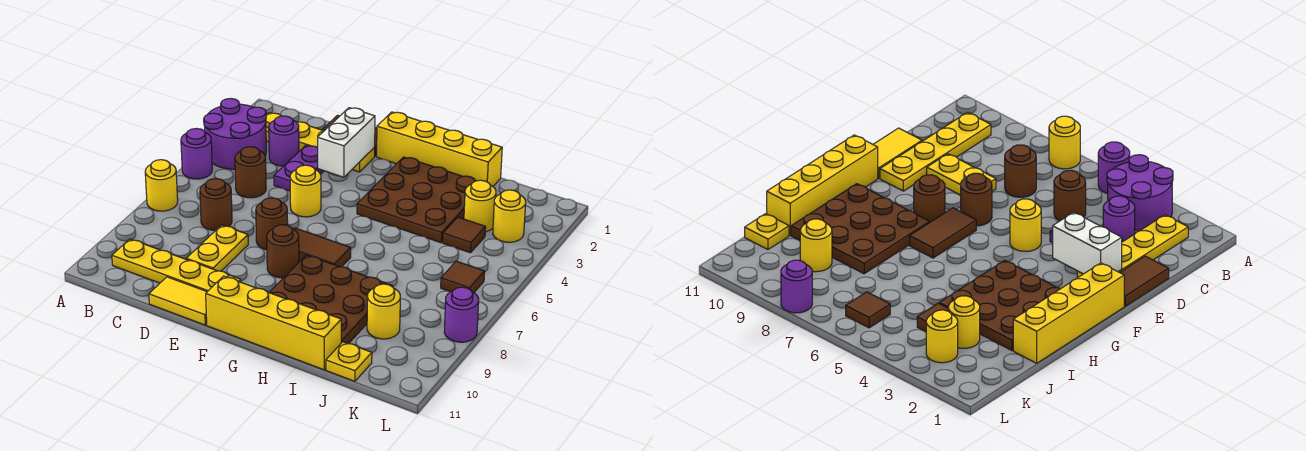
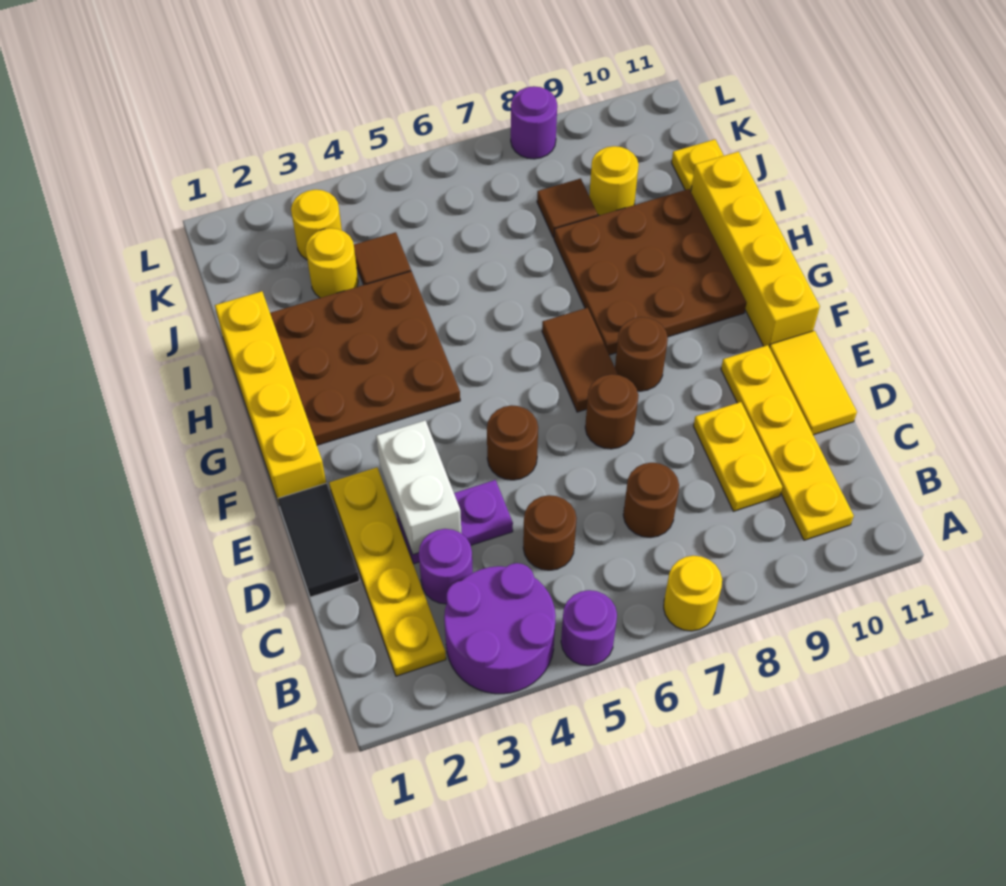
brown tile D1:E1 level 1 -> black tile D1:E1 level 1
yellow plate D8:D9 level 1 -> yellow plate C9:D9 level 1
white brick E2:E3 level 2 -> white brick D3:E3 level 2
yellow round brick E5 level 1 -> brown round brick E5 level 1
brown tile K6 level 1 -> brown tile J8 level 1

